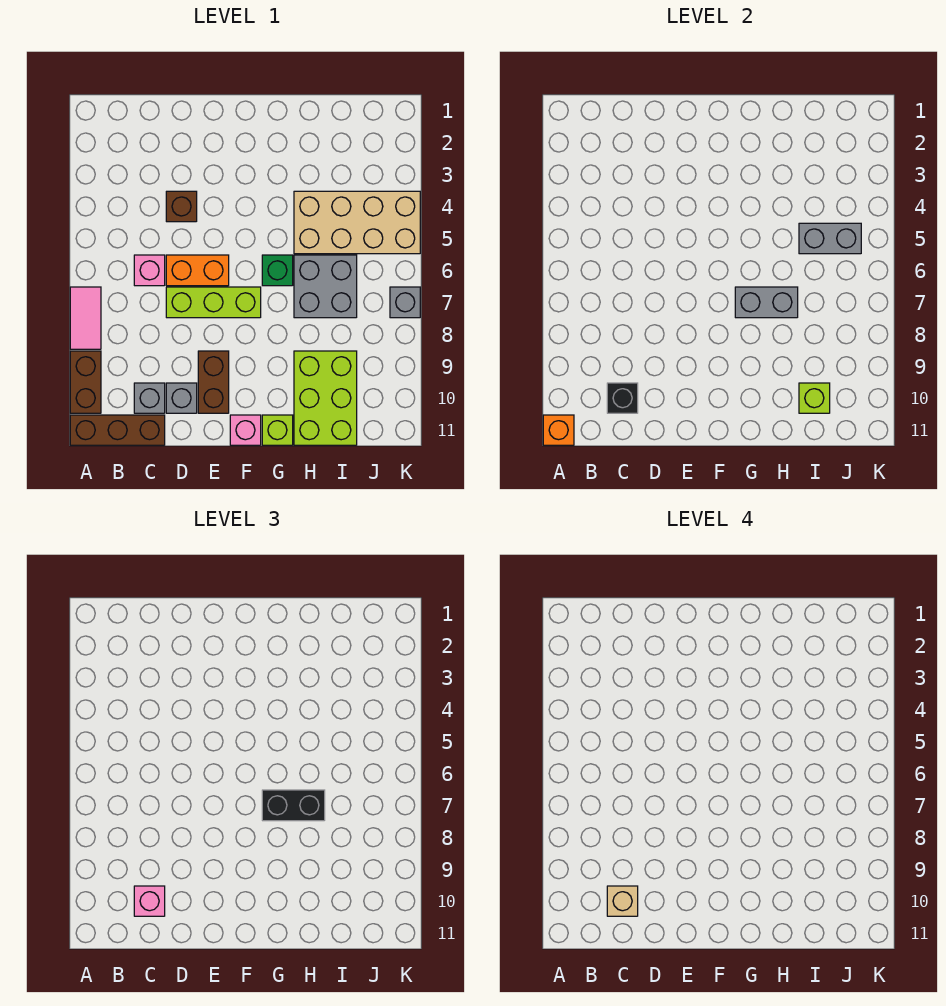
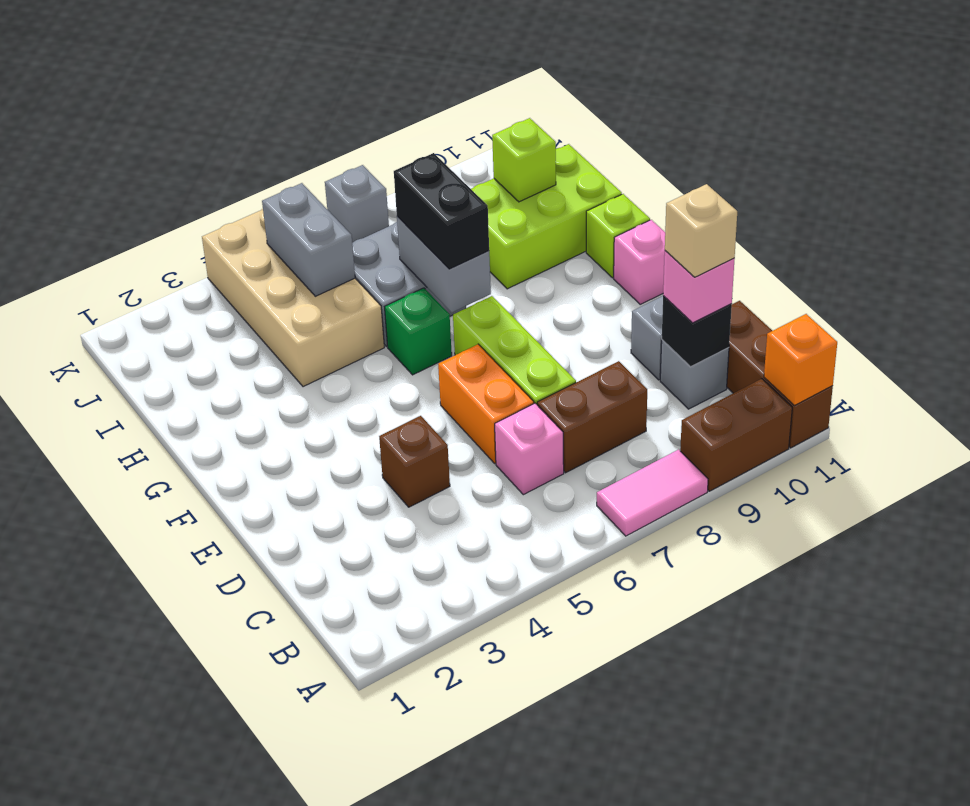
brown brick E9:E10 level 1 -> brown brick C7:C8 level 1

